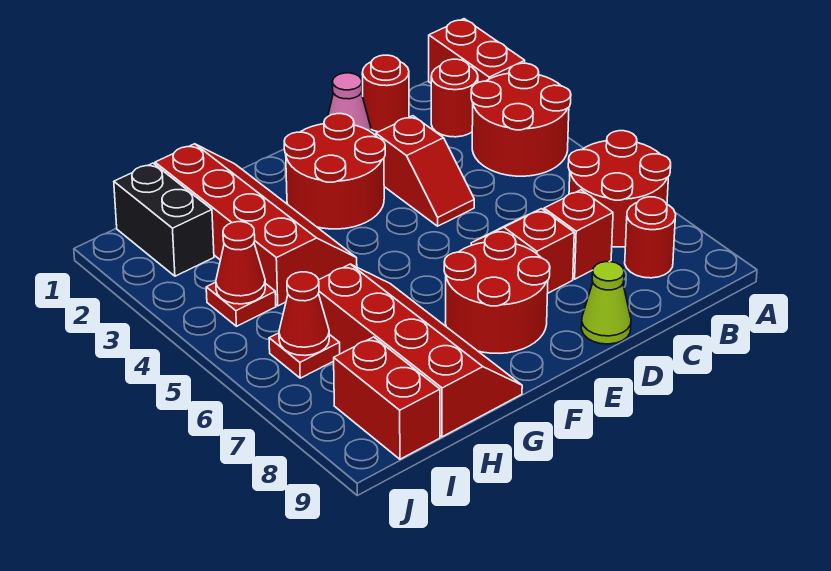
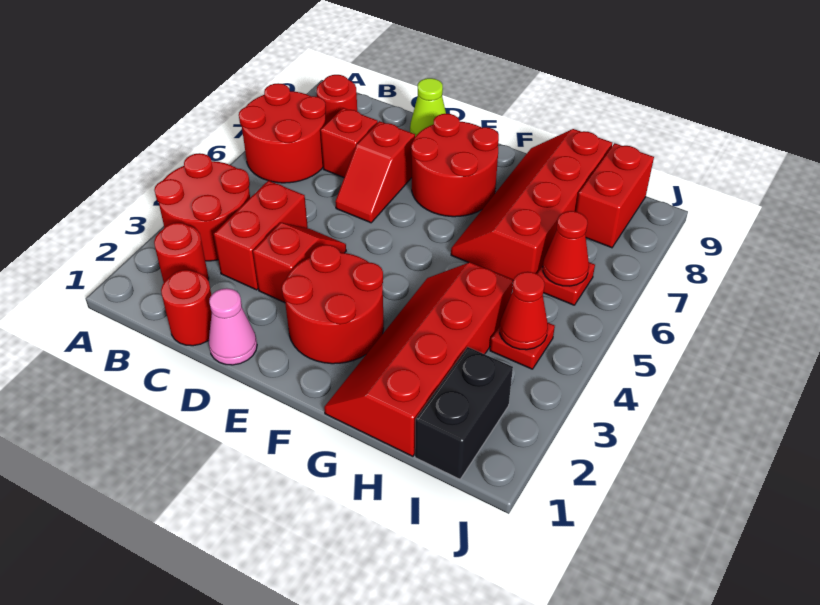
red brick A1:A2 level 1 -> red brick C3:C4 level 1

